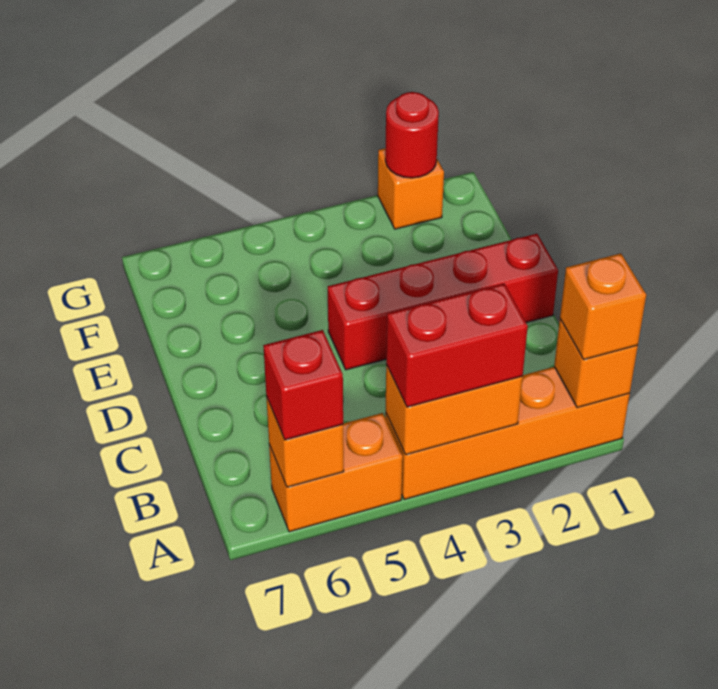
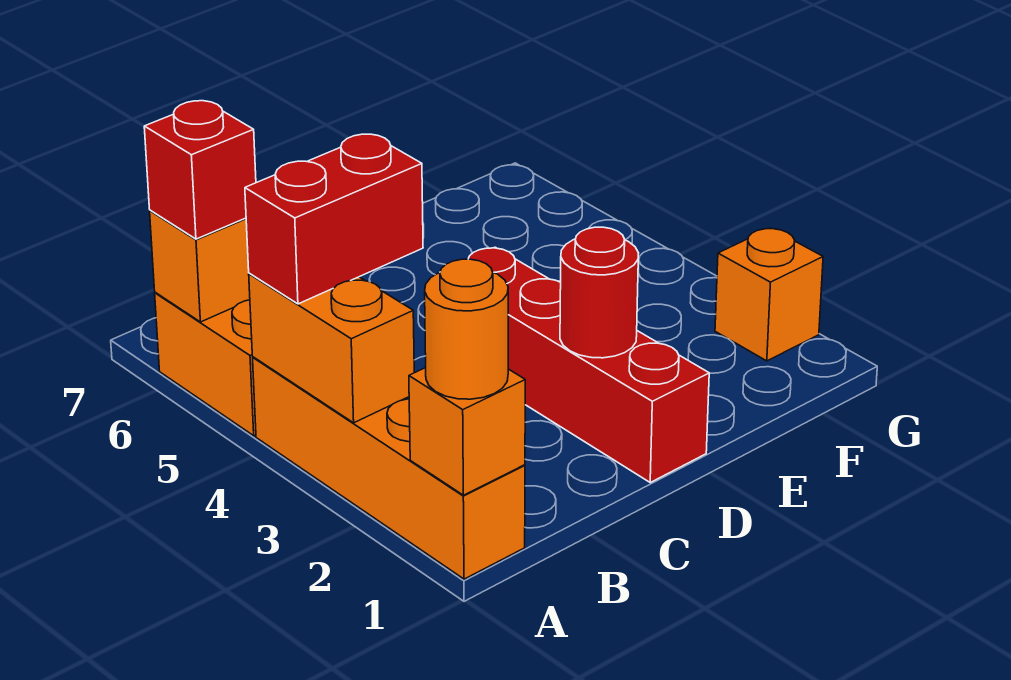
orange brick A1 level 3 -> orange round brick A1 level 3
red brick A3:A4 level 3 -> red brick A4:B4 level 3
red round brick G2 level 2 -> red round brick D2 level 2

